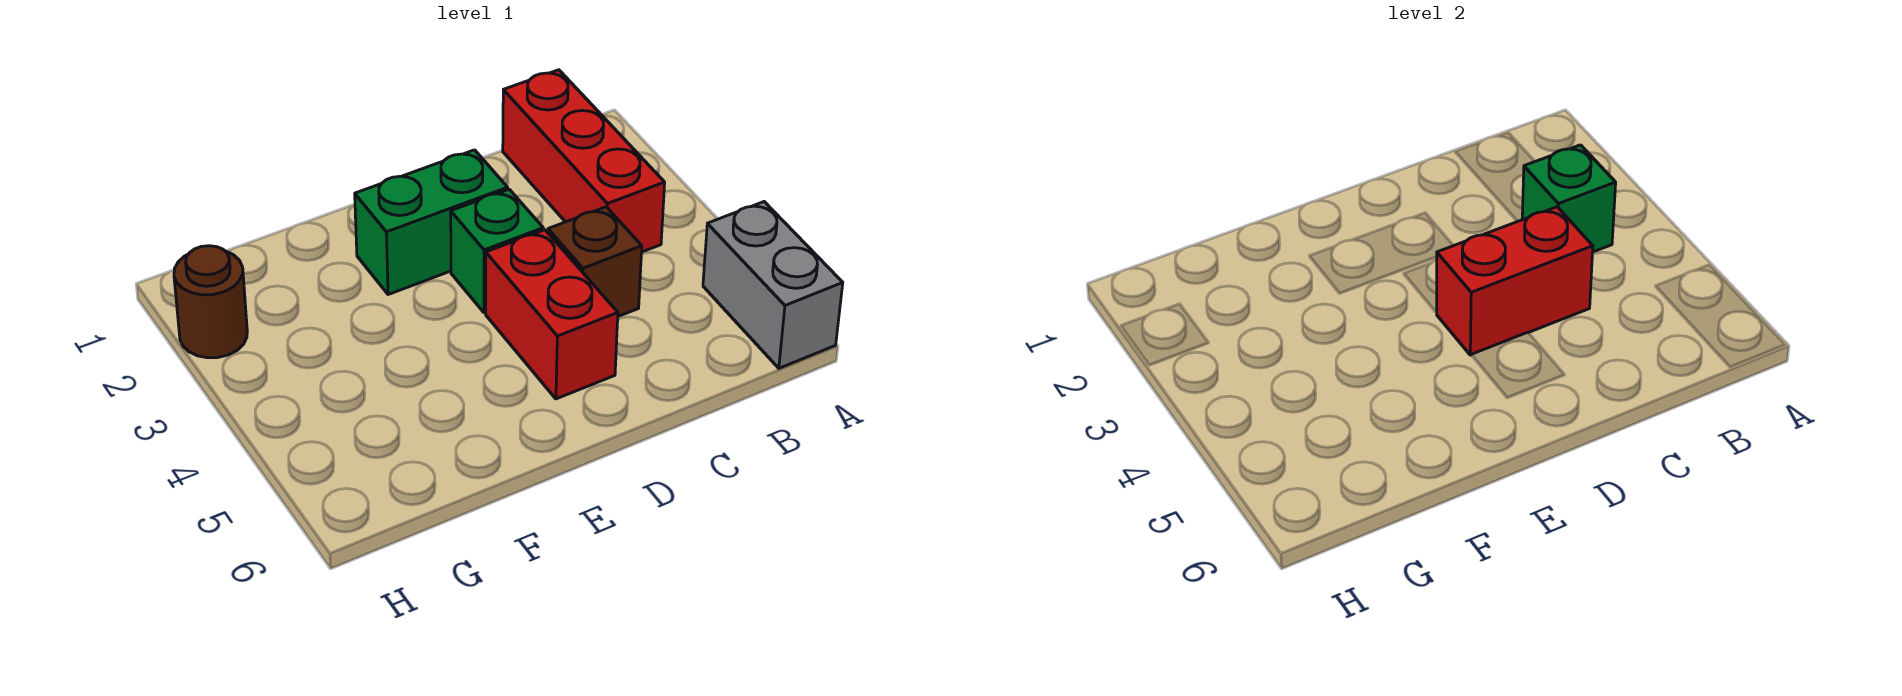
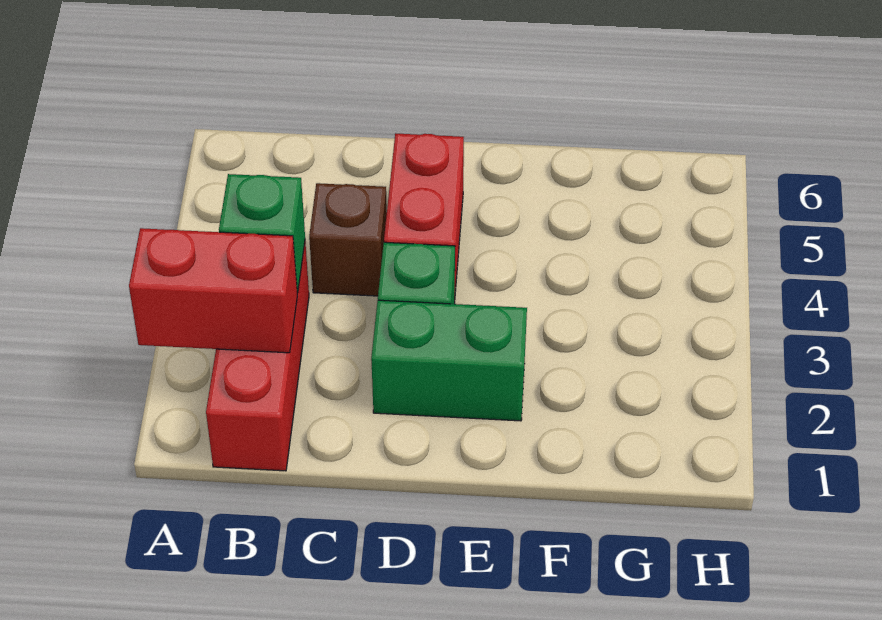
grey brick A5:A6 level 1 -> none
red brick C4:D4 level 2 -> red brick A2:B2 level 2
brown round brick H2 level 1 -> none

